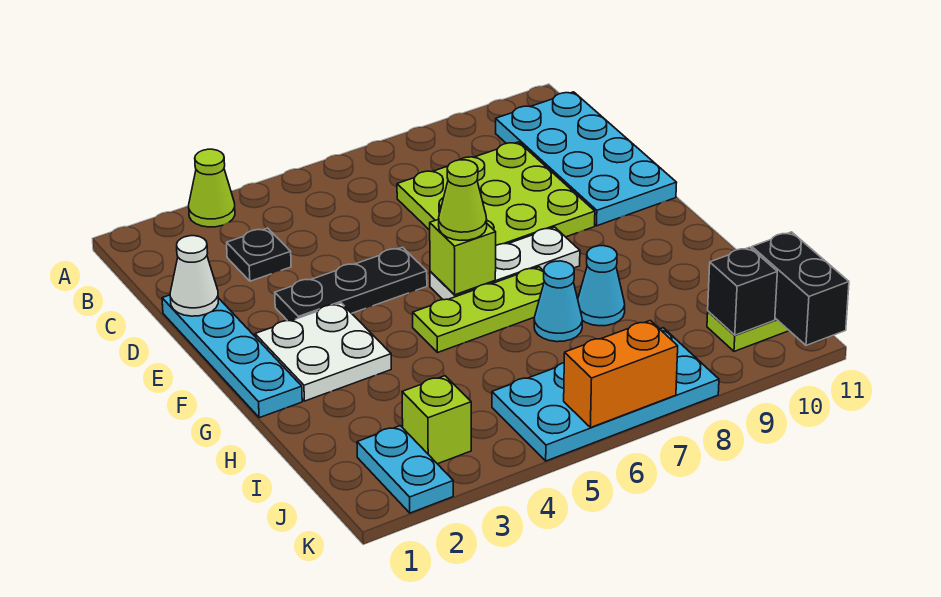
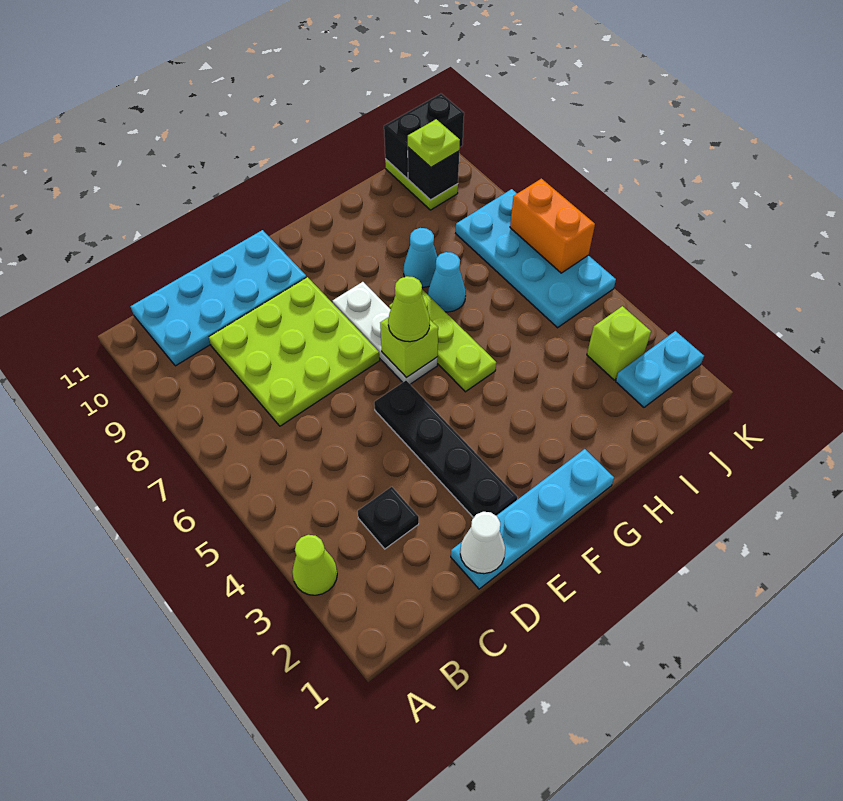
black plate E3:E5 level 1 -> black plate E2:E5 level 1
white plate F2:G3 level 1 -> none
none -> lime plate J10 level 3

